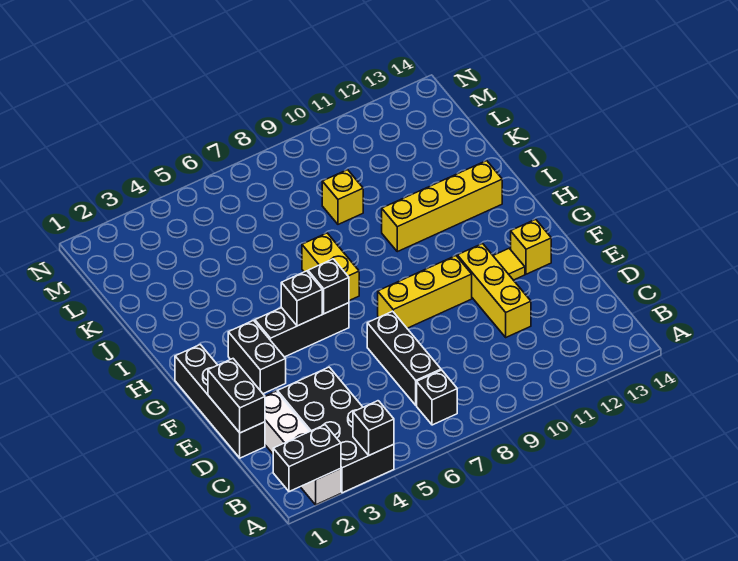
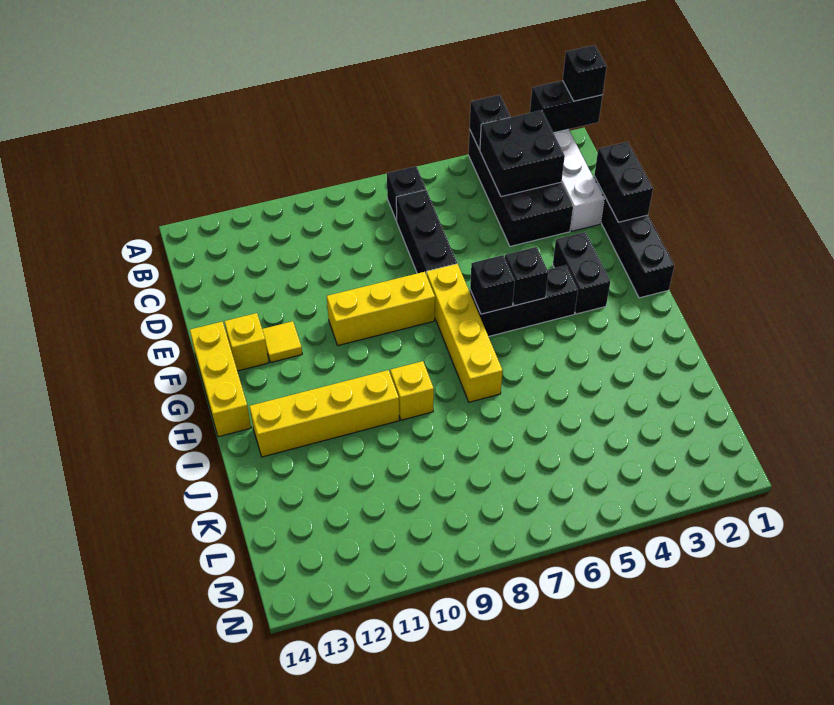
none -> black brick A1 level 3
none -> black brick B3:C4 level 2
yellow brick D11:F11 level 1 -> yellow brick F14:H14 level 1
yellow brick H7:I7 level 1 -> yellow brick F7:I7 level 1
yellow brick K9 level 1 -> yellow brick I9 level 1

